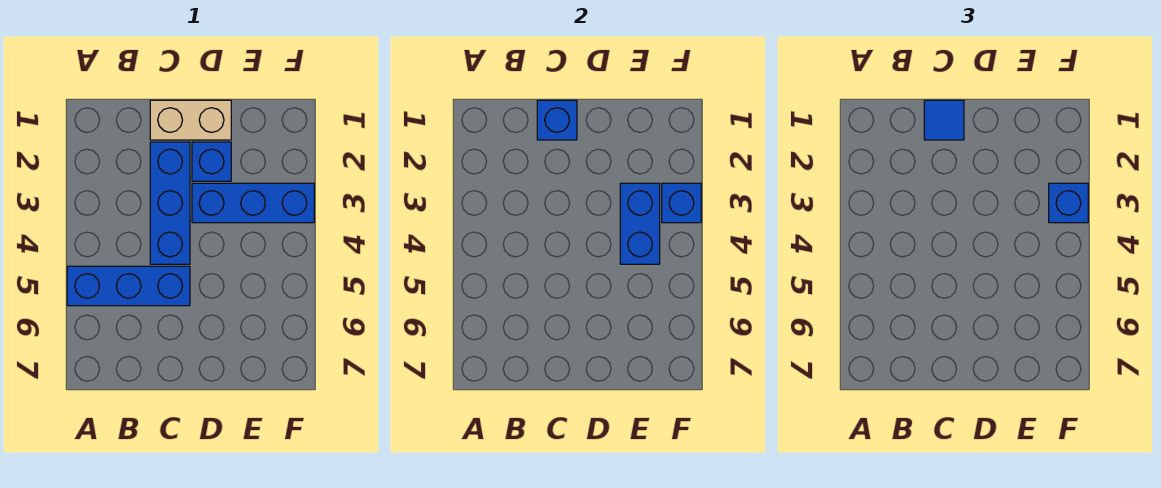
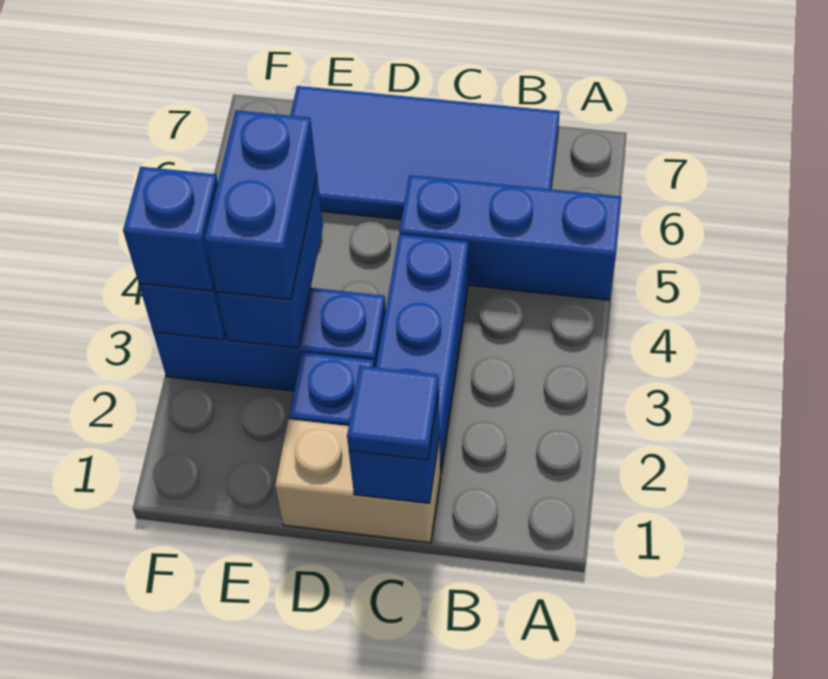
none -> blue tile B6:E7 level 1
none -> blue brick E3:E4 level 3

